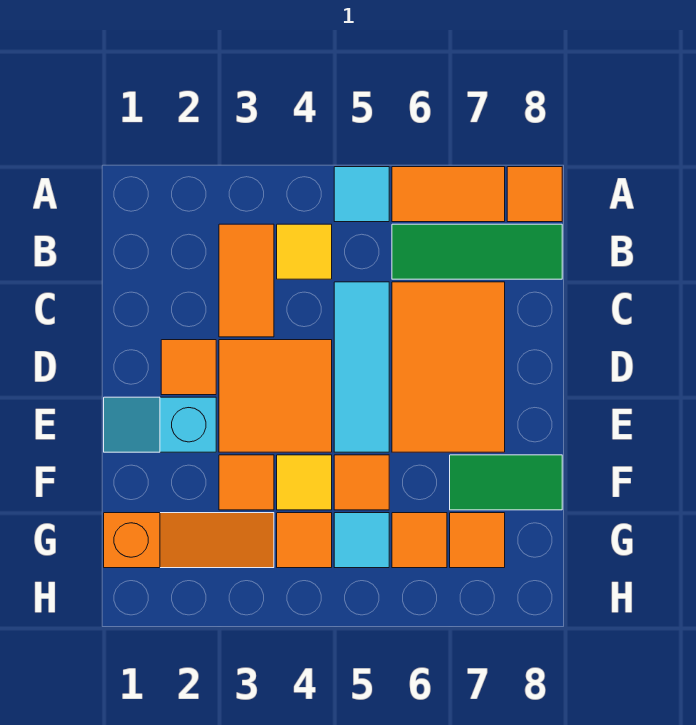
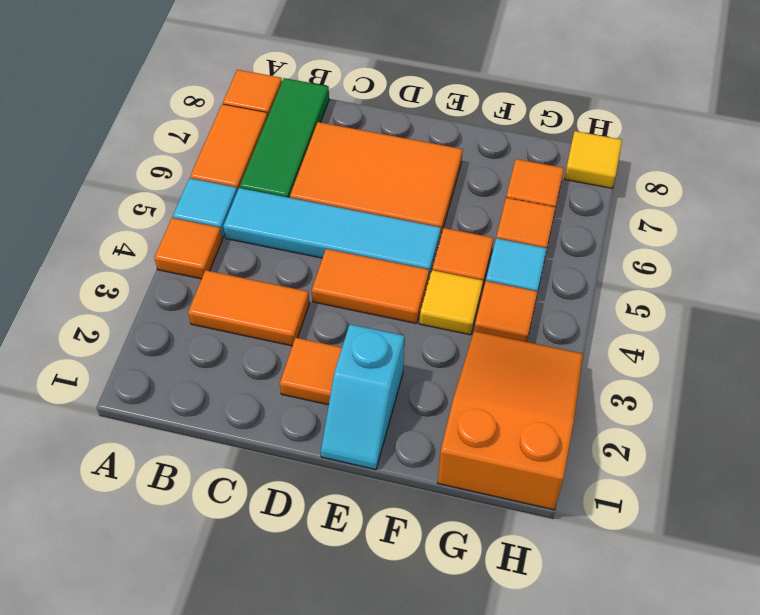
yellow tile B4 level 1 -> yellow tile H8 level 1
cyan tile C5:E5 level 1 -> cyan tile B5:E5 level 1
orange tile D3:E4 level 1 -> orange tile D4:E4 level 1
orange tile F3 level 1 -> orange tile A4 level 1
green tile F7:F8 level 1 -> none
orange slope G1:G3 level 1 top 1 -> orange slope G1:H3 level 1 top 1

